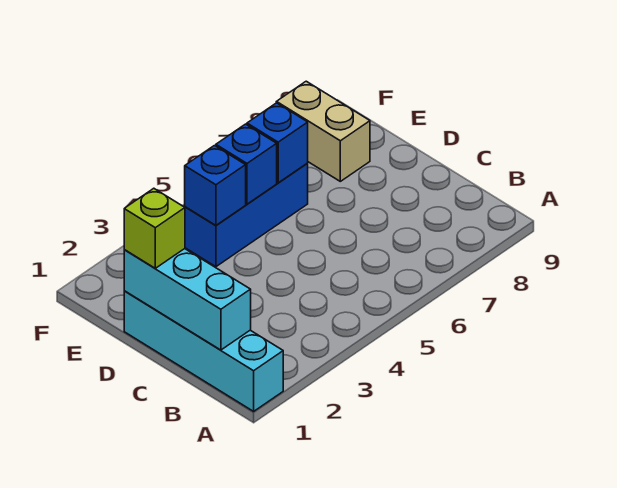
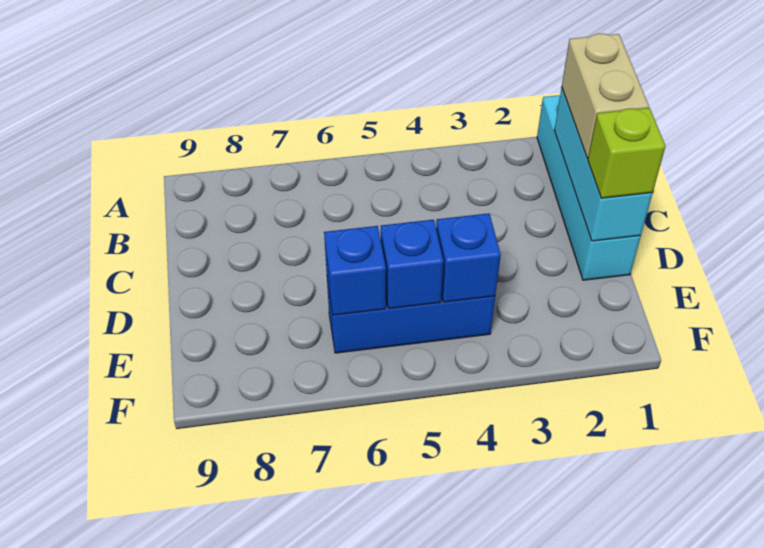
tan brick E8:F8 level 1 -> tan brick B1:C1 level 3

